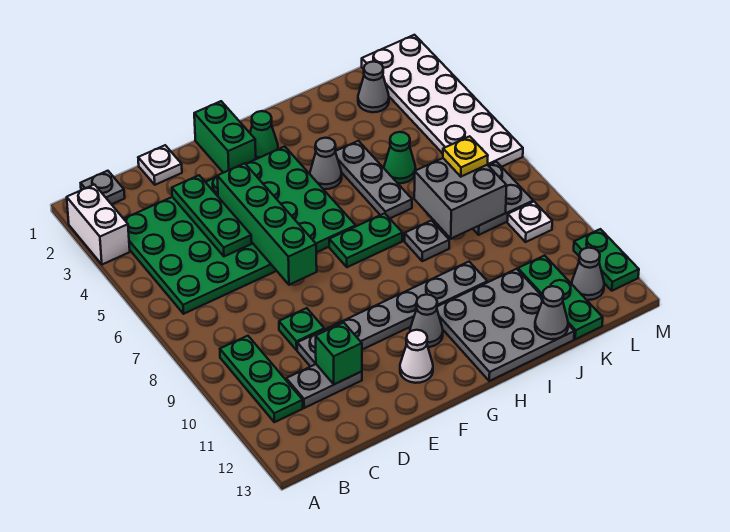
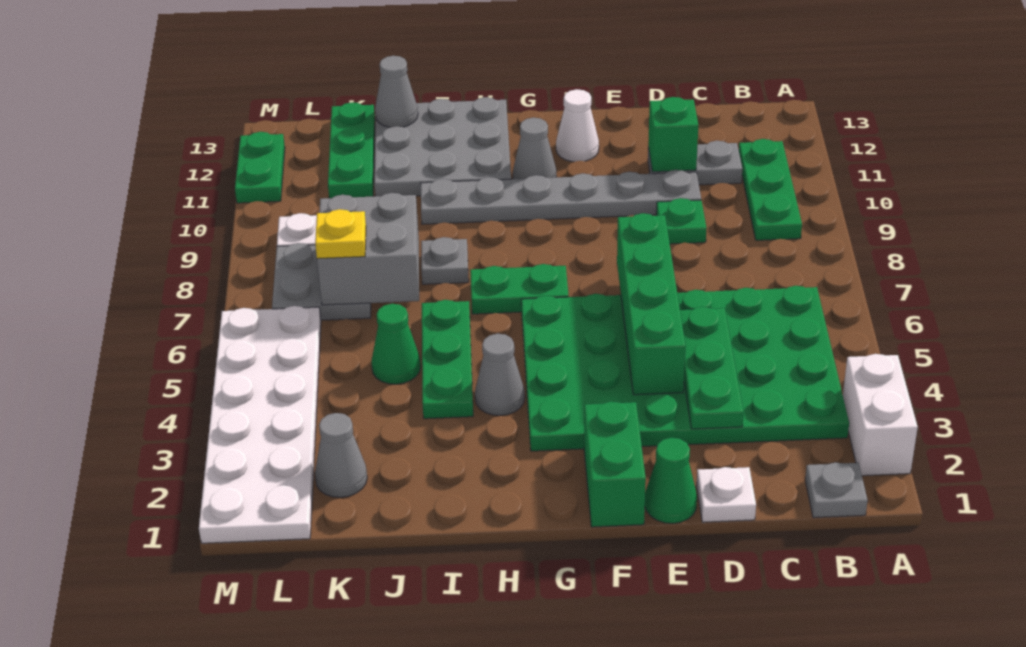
green cone G2 level 1 -> green cone E1 level 1
grey plate I4:I6 level 1 -> green plate I4:I6 level 1
grey cone L12 level 1 -> none

